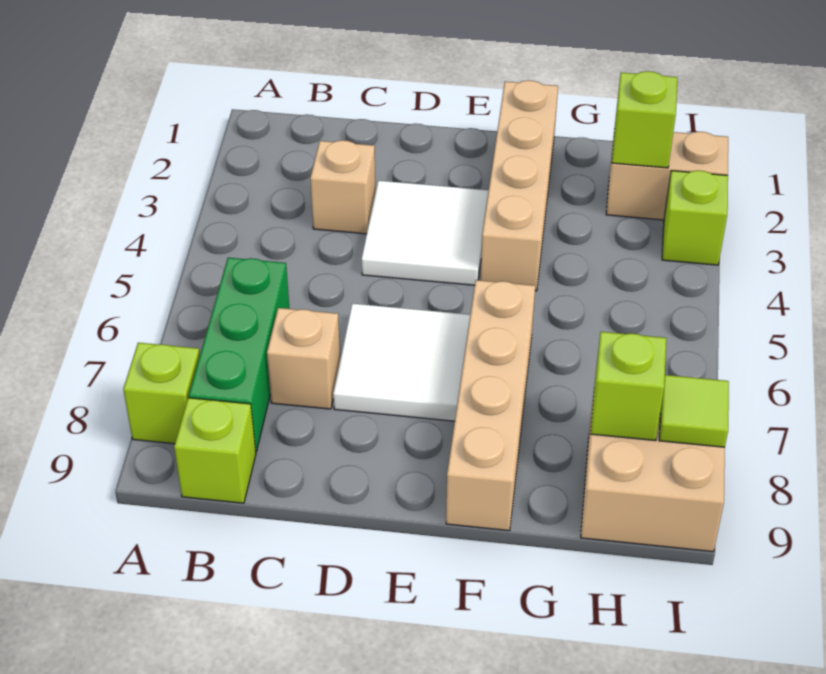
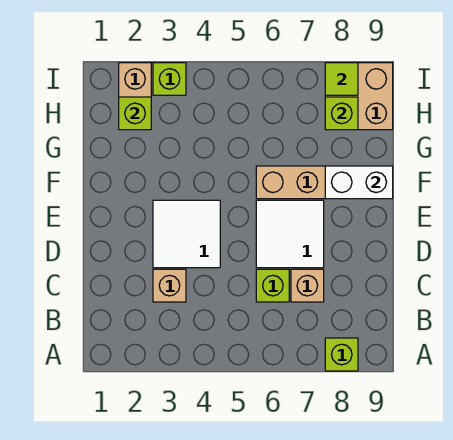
green brick B6:B8 level 1 -> none
lime brick B9 level 1 -> lime brick C6 level 1
tan brick F1:F4 level 1 -> none
none -> white brick F8:F9 level 2

